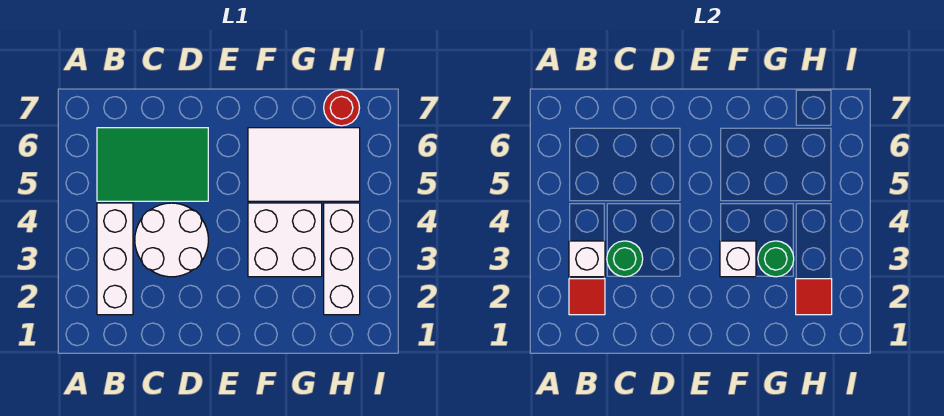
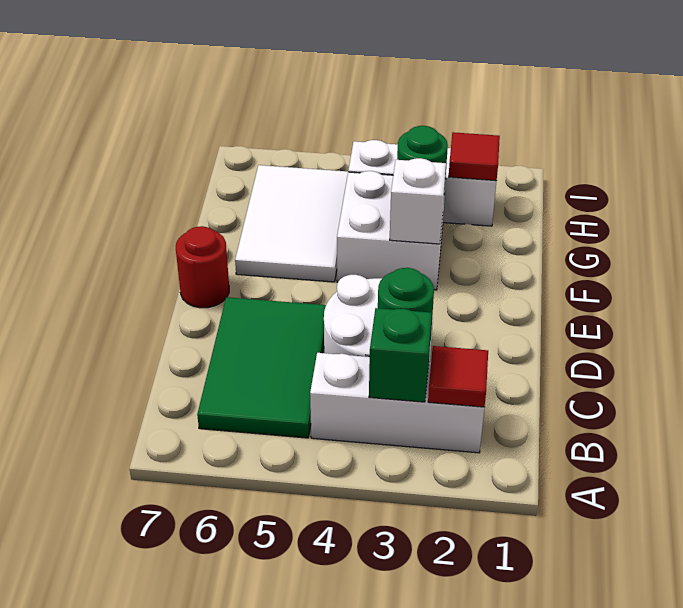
white brick B3 level 2 -> green brick B3 level 2
red round brick H7 level 1 -> red round brick E7 level 1

